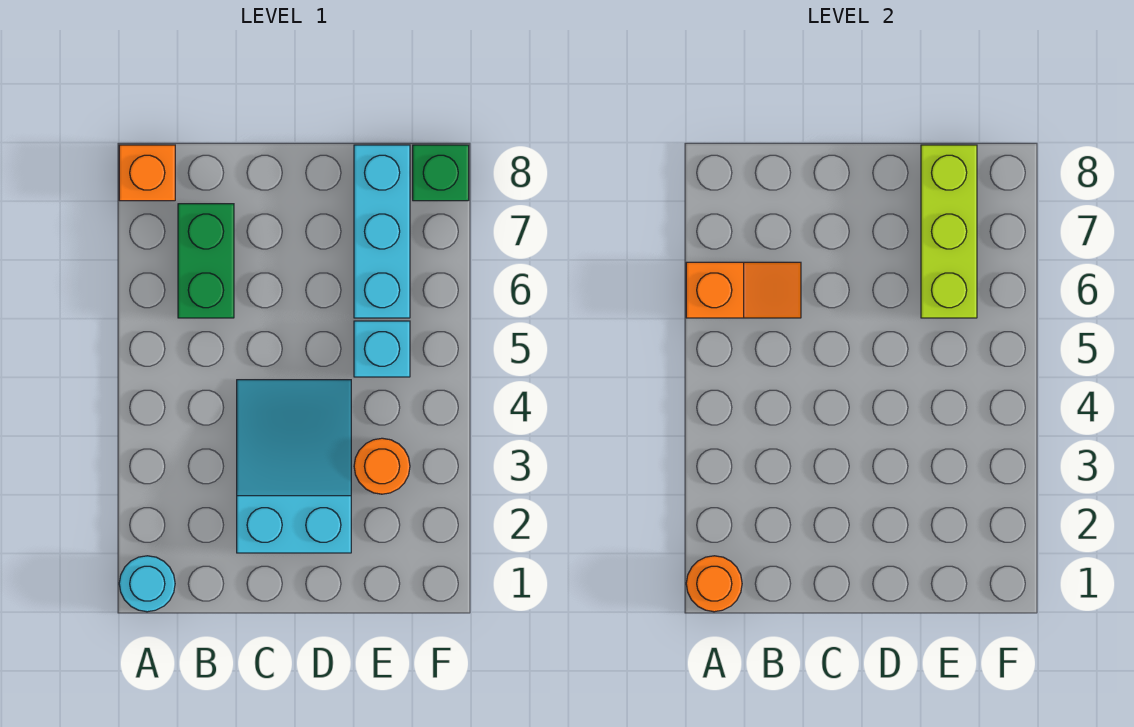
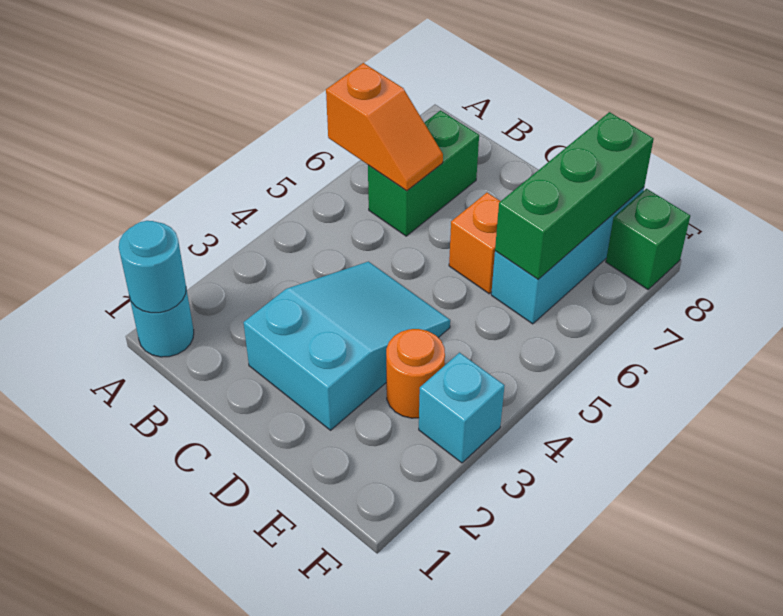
orange round brick A1 level 2 -> cyan round brick A1 level 2
orange brick A8 level 1 -> orange brick D6 level 1
cyan brick E5 level 1 -> cyan brick F3 level 1
lime brick E6:E8 level 2 -> green brick E6:E8 level 2

